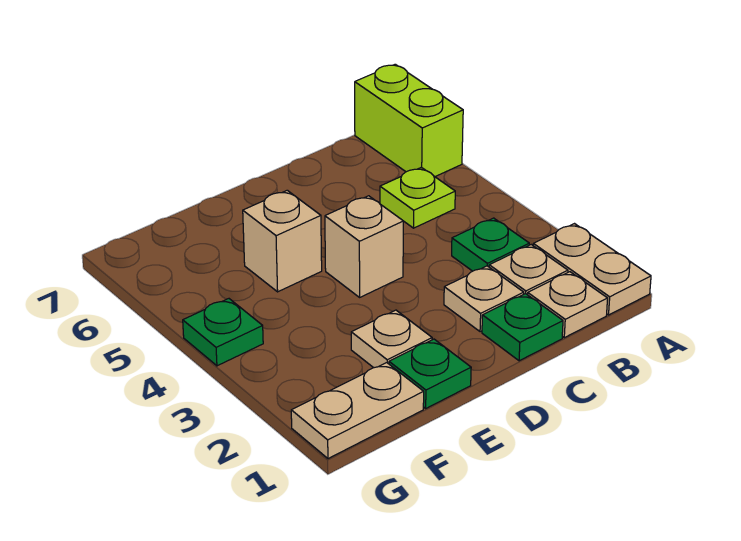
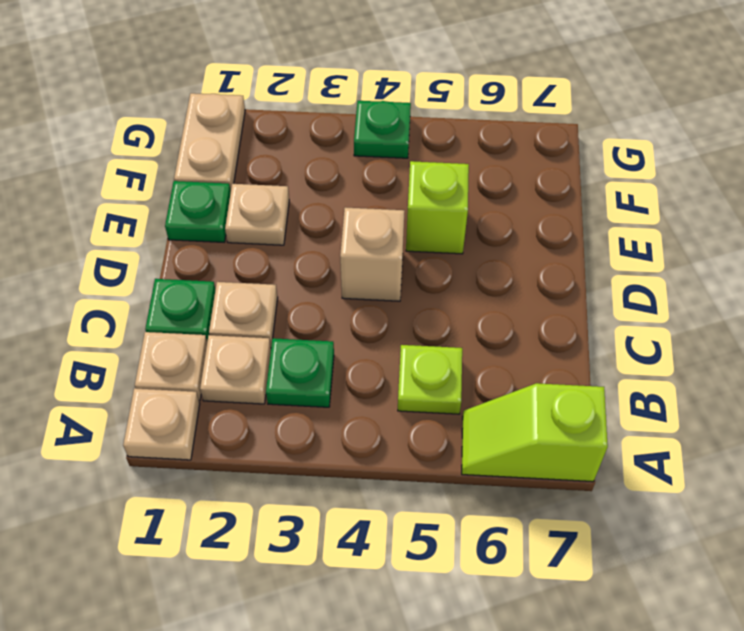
tan plate A1:A2 level 1 -> tan plate A1 level 1
lime brick A6:A7 level 1 -> lime slope A6:A7 level 1 top 7
tan brick E5 level 1 -> lime brick E5 level 1

